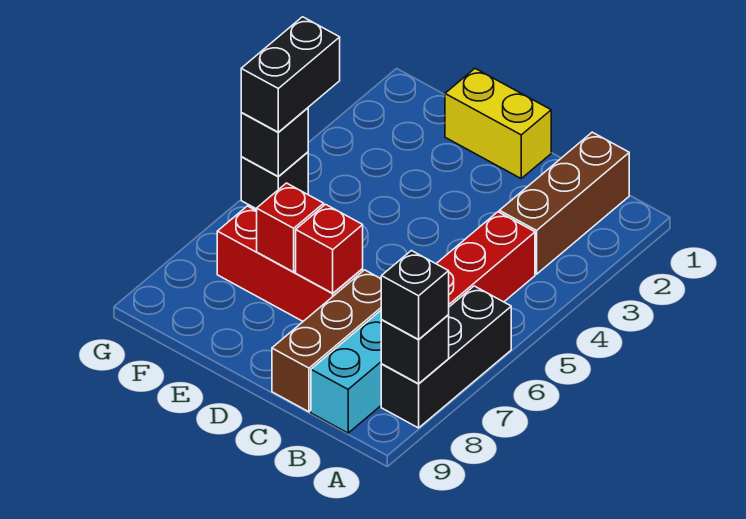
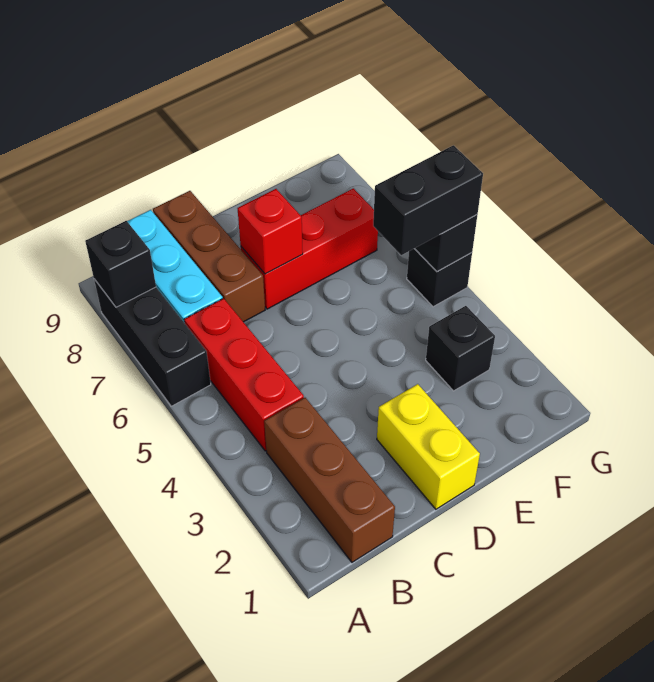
black brick A8 level 3 -> black brick F3 level 1
yellow brick D1:E1 level 1 -> yellow brick D1:D2 level 1
red brick E7 level 2 -> none
black brick G4:G5 level 3 -> black brick F5:G5 level 3

